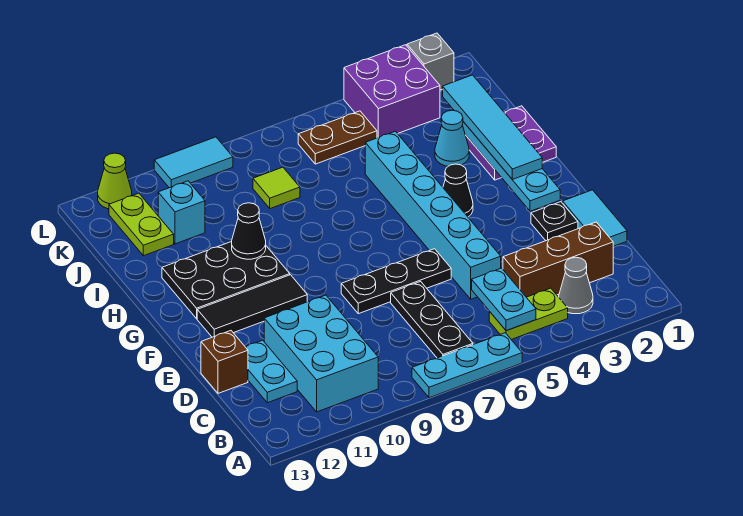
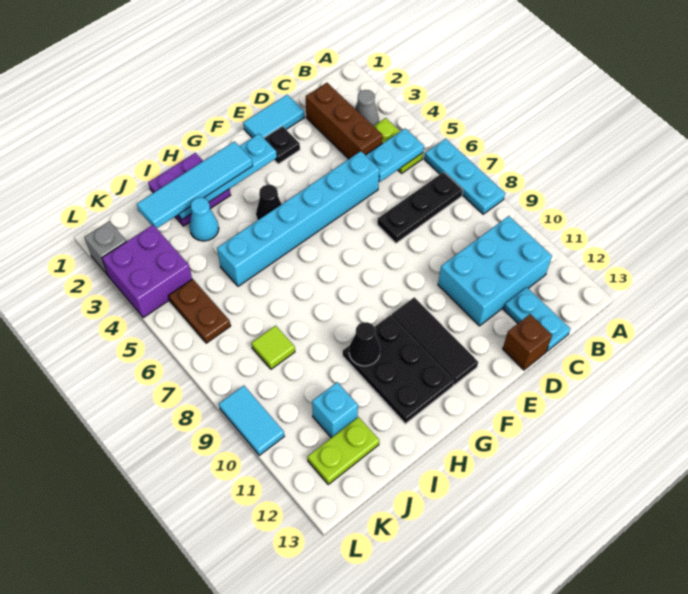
cyan plate C12:D12 level 1 -> cyan plate C12:C13 level 1
black plate E6:E8 level 1 -> none
lime cone L12 level 1 -> none

